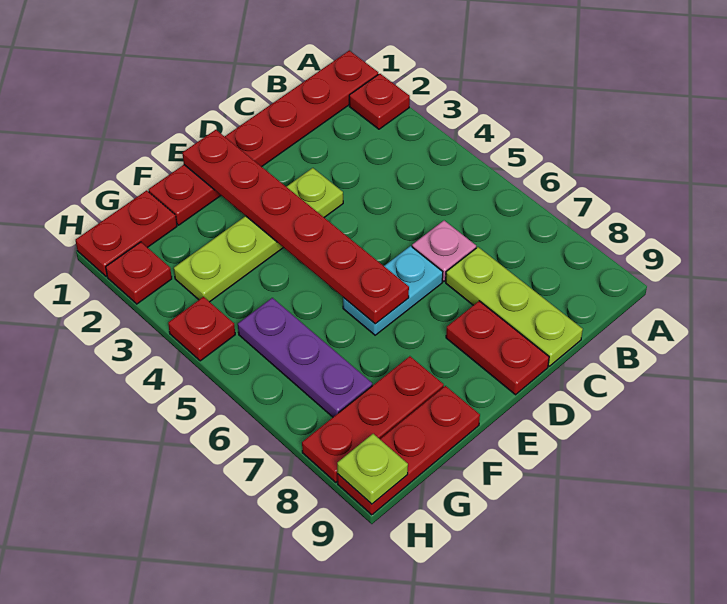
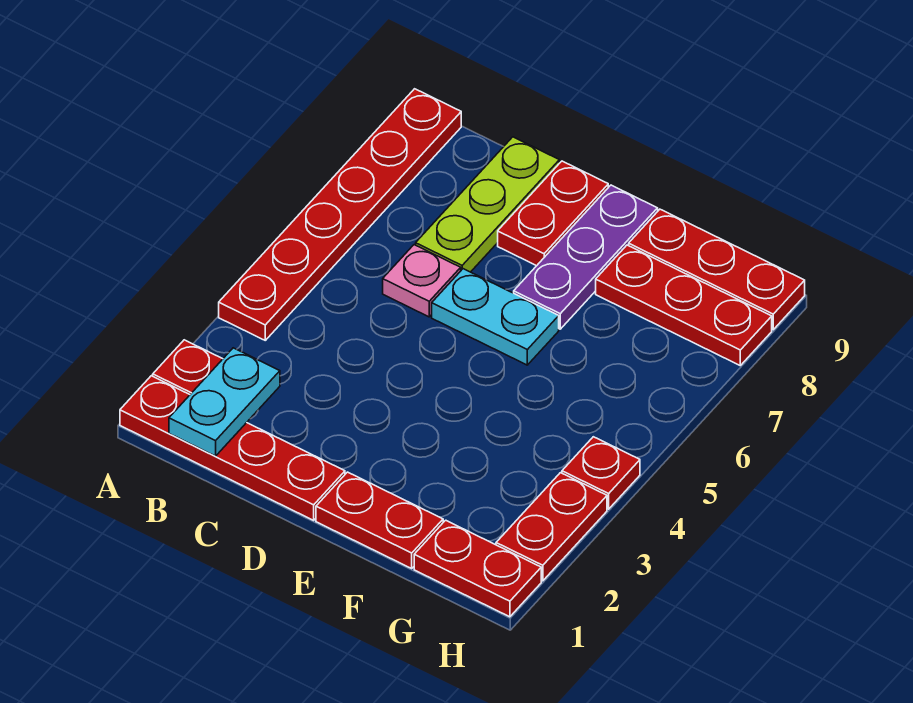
none -> cyan plate B1:B2 level 2
lime plate D3:G3 level 1 -> none
red plate E1:E6 level 2 -> red plate A4:A9 level 1
purple plate G5:G7 level 1 -> purple plate E7:E9 level 1
red plate H2 level 1 -> red plate H2:H3 level 1
lime plate H9 level 2 -> none

